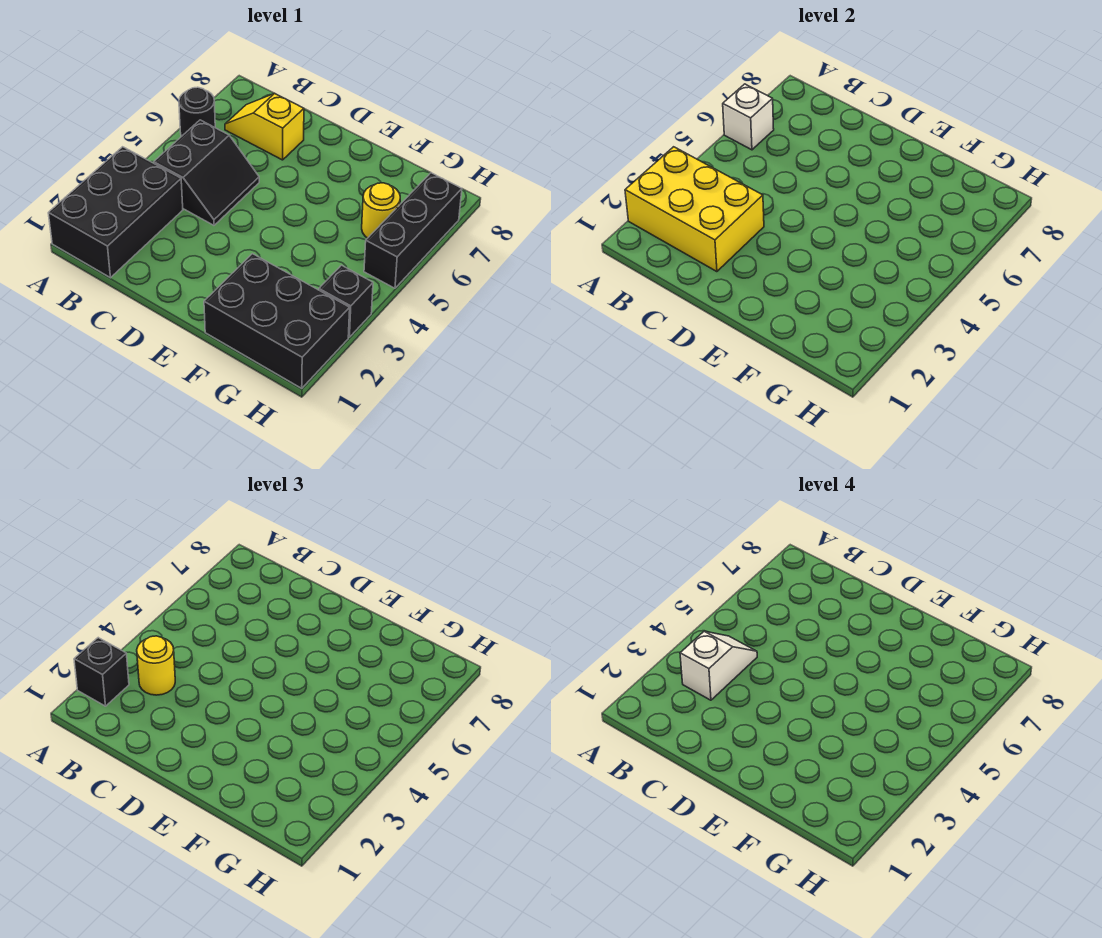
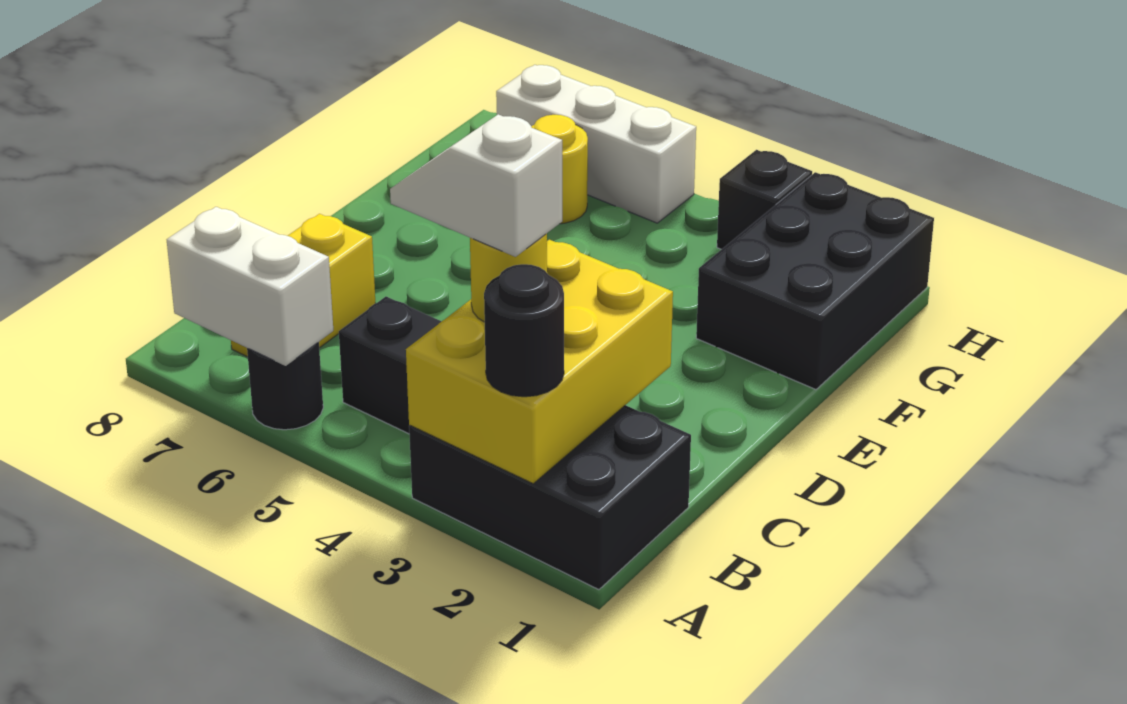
black brick A2 level 3 -> black round brick A2 level 3
white brick A6 level 2 -> white brick A6:A7 level 2
black brick H5:H7 level 1 -> white brick H5:H7 level 1

